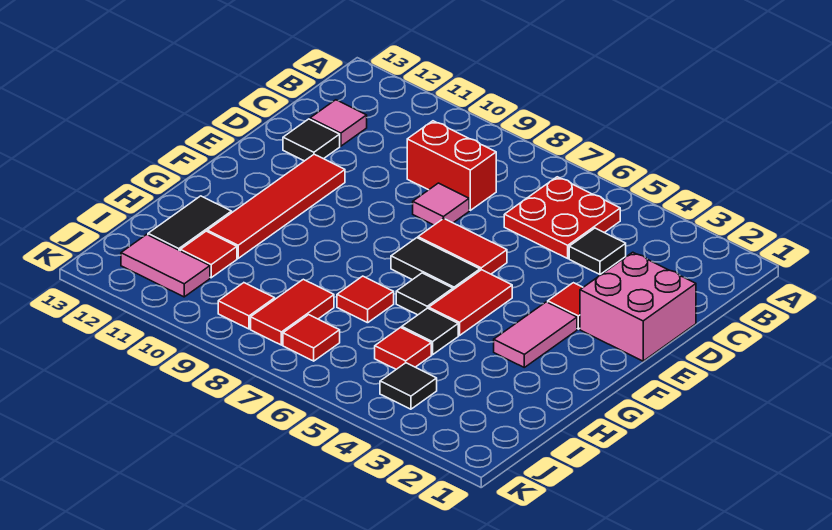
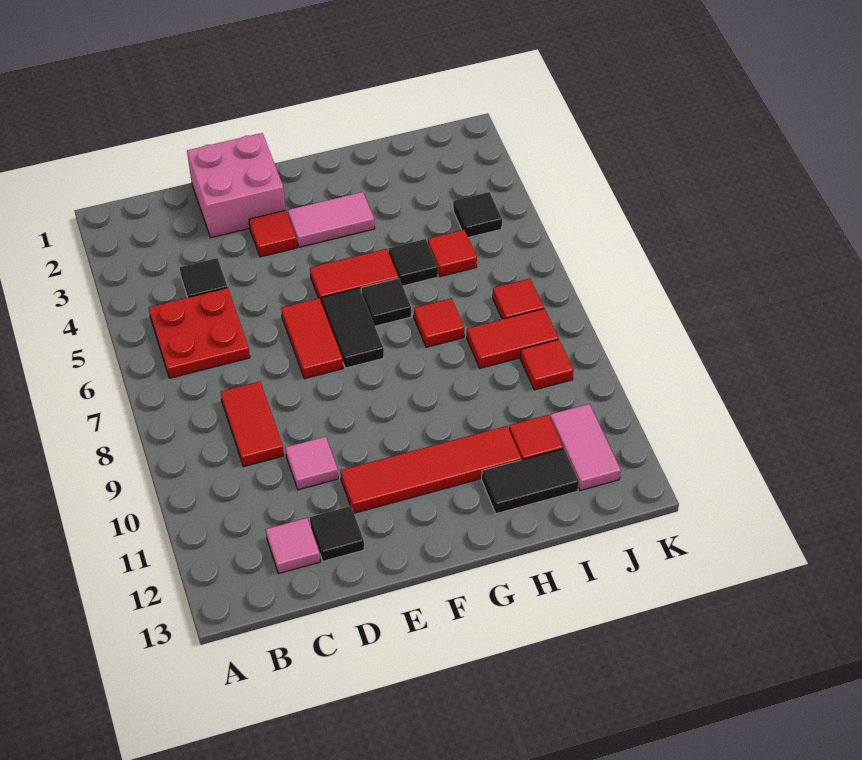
red brick C8:C9 level 1 -> red tile C8:C9 level 1
pink tile D8 level 1 -> pink tile D10 level 1

